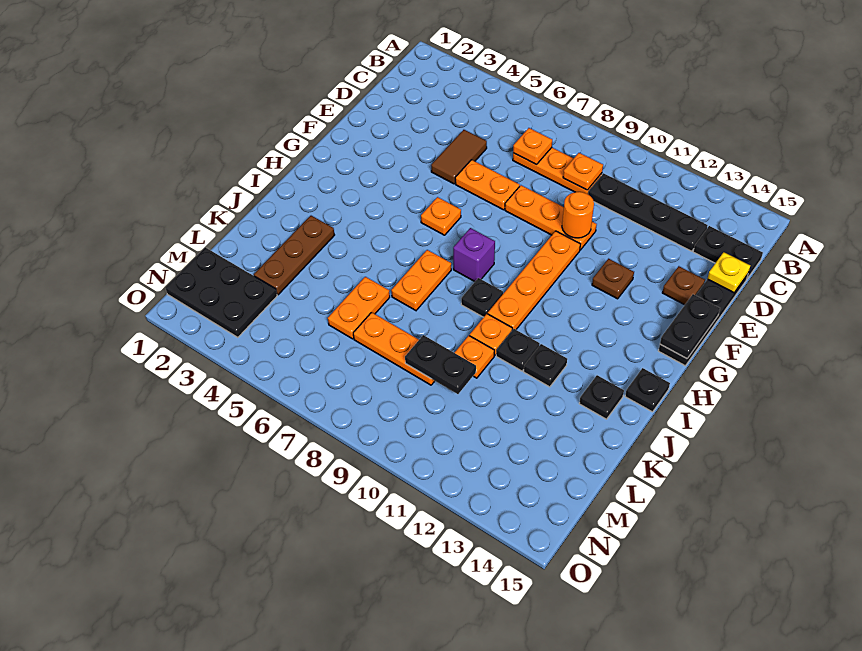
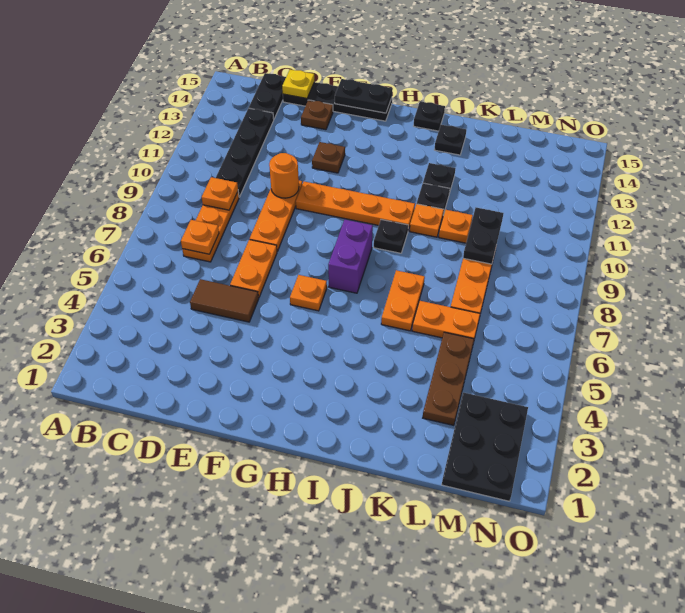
purple brick H8 level 1 -> purple brick H7:H8 level 1
orange plate I7:J7 level 1 -> orange plate J6:J7 level 1
brown plate J3:L3 level 1 -> brown plate L3:L5 level 1

